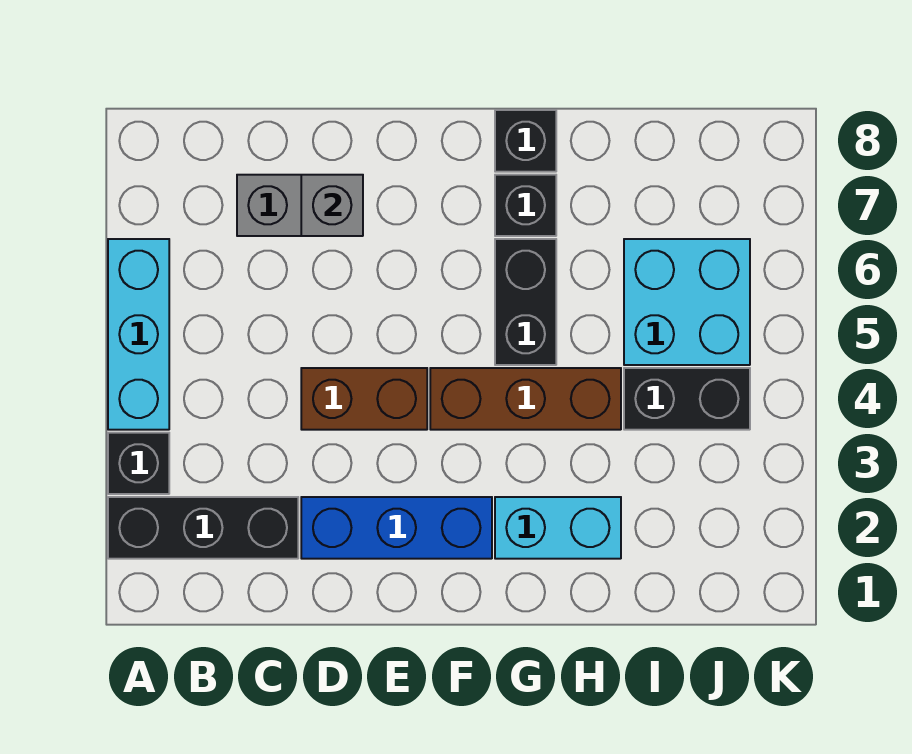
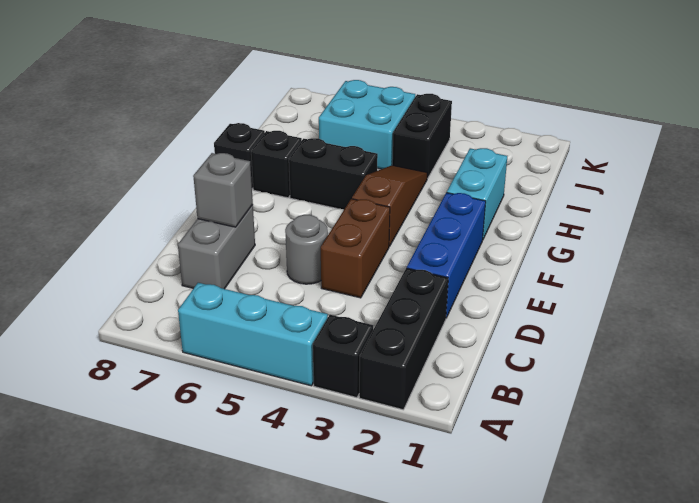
none -> grey round brick D5 level 1
brown brick F4:H4 level 1 -> brown slope F4:H4 level 1 top F

